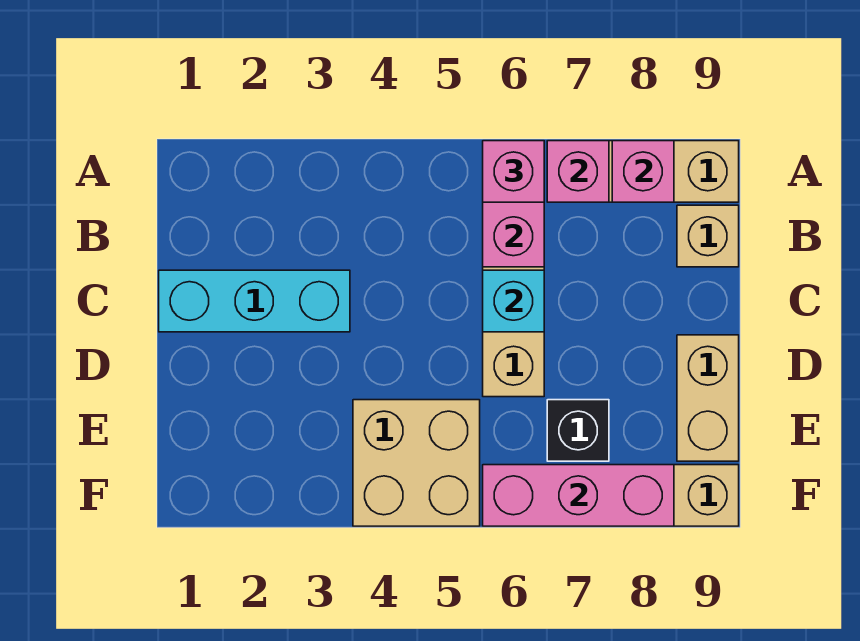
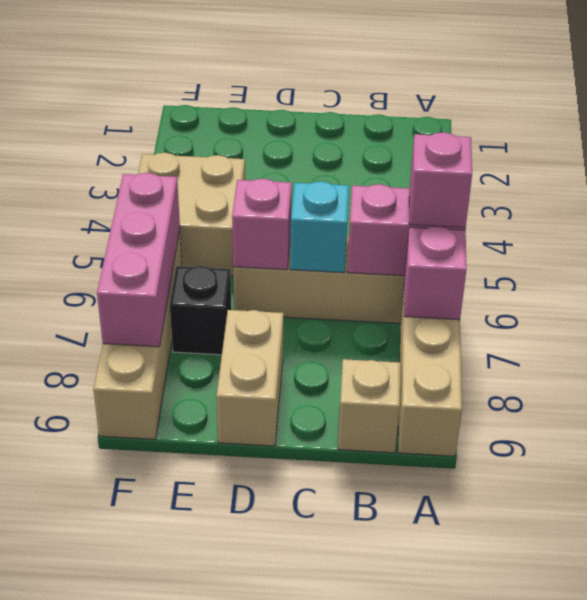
pink brick A8 level 2 -> pink brick D6 level 2
cyan brick C1:C3 level 1 -> none
tan brick D9:E9 level 1 -> tan brick D8:D9 level 1

